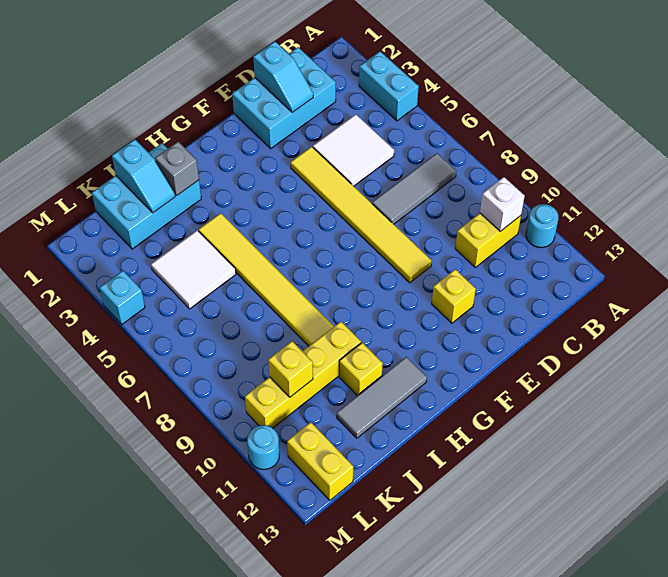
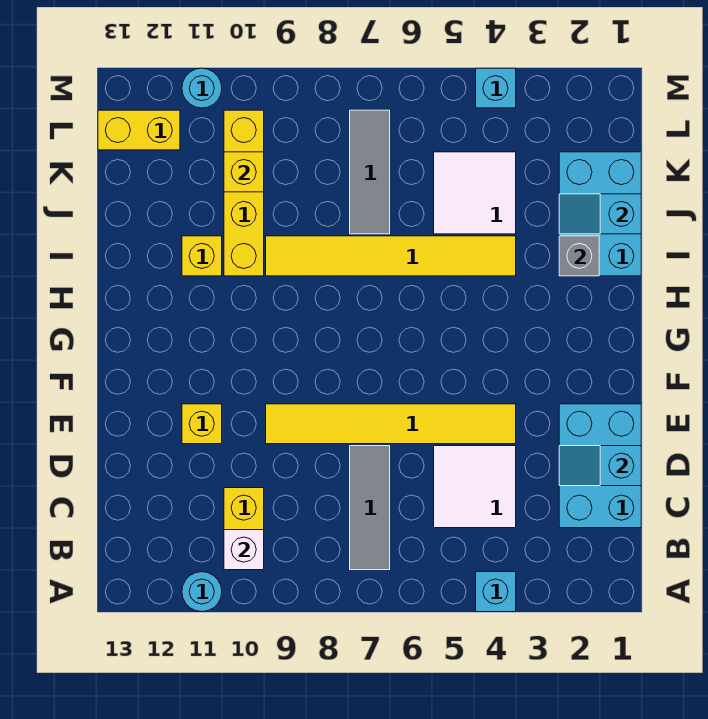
cyan brick A3:A4 level 1 -> cyan brick A4 level 1
grey tile H12:J12 level 1 -> grey tile J7:L7 level 1

